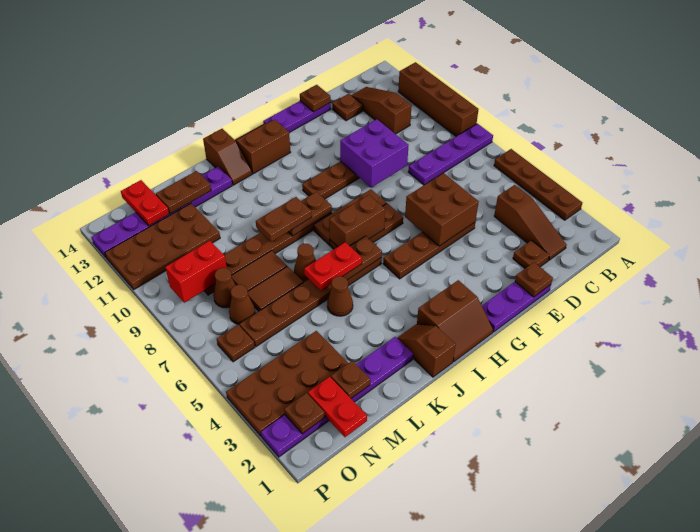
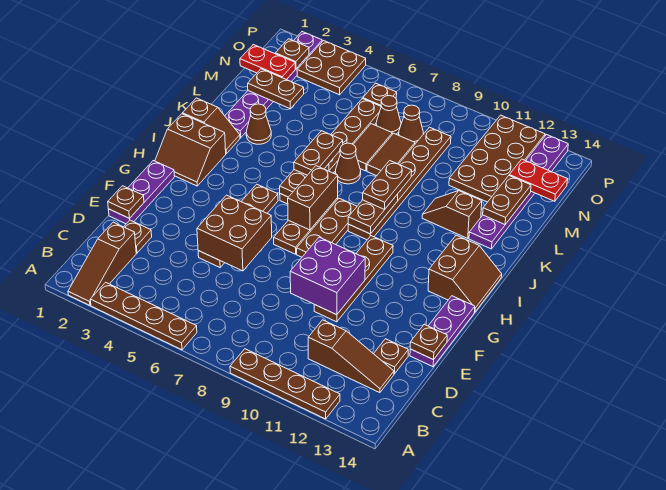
purple plate A8:D8 level 1 -> none
brown brick A9:A12 level 1 -> brown plate A9:A12 level 1
brown slope C2:C4 level 1 top 4 -> brown slope A2:C2 level 1 top C
brown slope H1:I2 level 1 top 2 -> brown slope H1:I2 level 1 top I
red plate J6:K6 level 3 -> brown plate J6:K6 level 3
brown slope J13:J14 level 1 top 14 -> brown slope K11:K12 level 1 top 12
brown cone K5 level 1 -> brown cone K3 level 1
brown plate M2 level 2 -> brown plate M2:M3 level 2
brown plate M3:P4 level 1 -> brown plate O3:P4 level 1
red brick N9:O9 level 2 -> none

